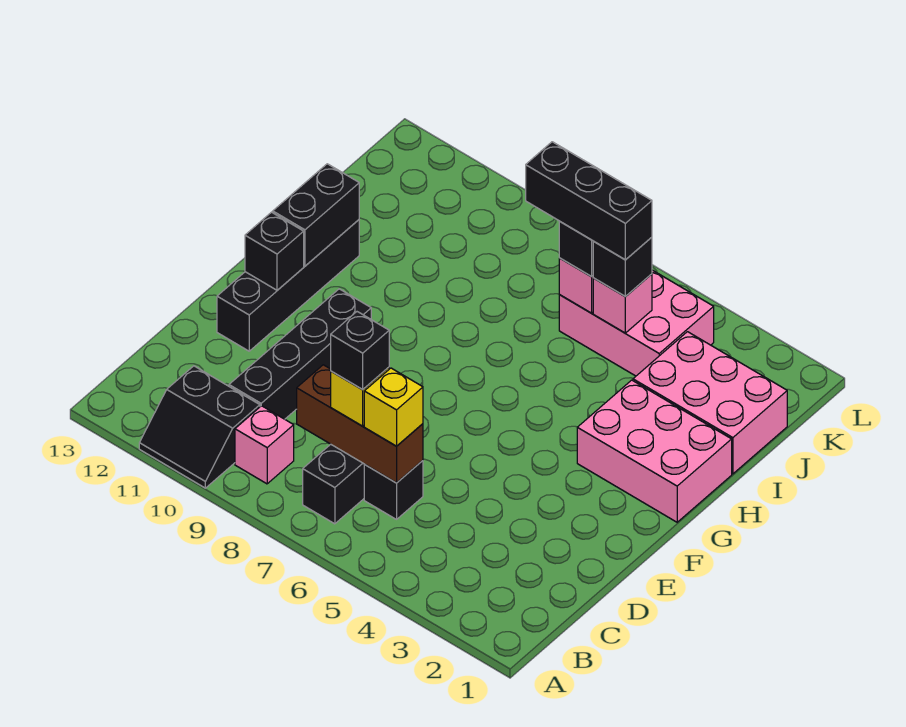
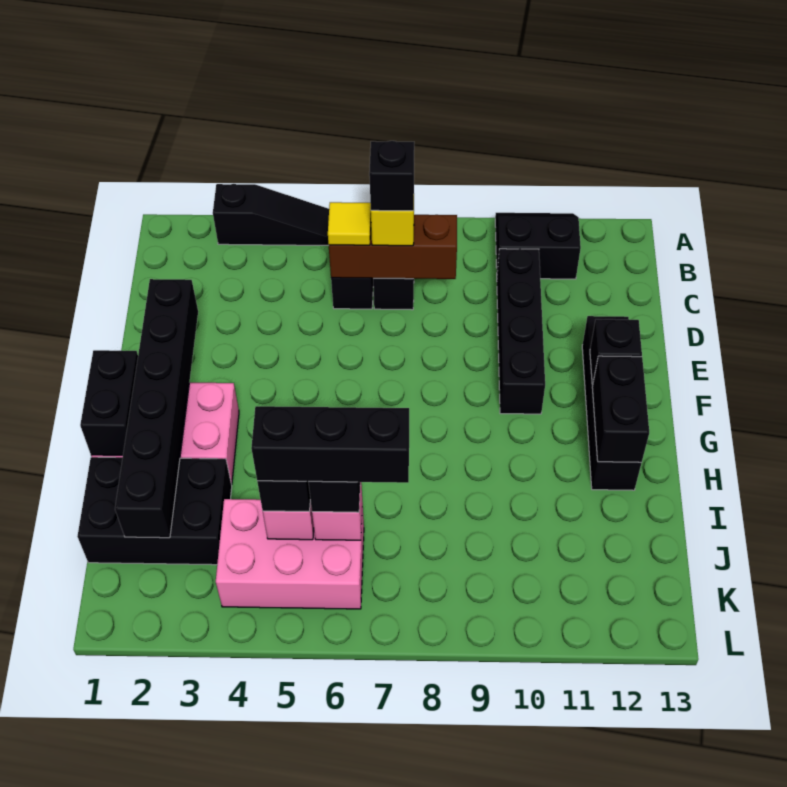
none -> black slope A3:A5 level 1 top 3
pink brick B9 level 1 -> none
yellow brick C6 level 3 -> yellow tile C6 level 3
none -> black brick E2:J2 level 2
none -> black brick G1:H1 level 2
pink brick I1:J3 level 1 -> black brick I1:J3 level 1

